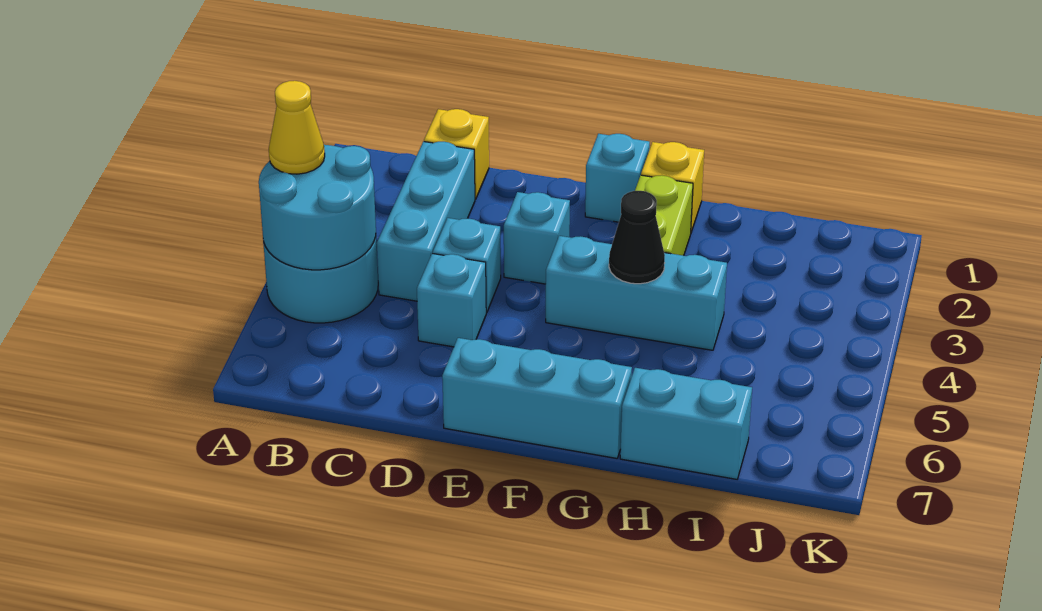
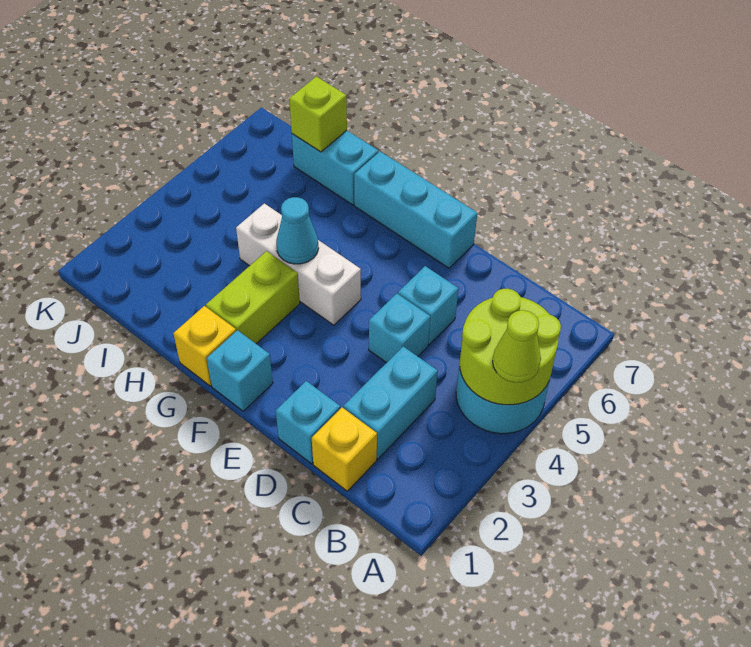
cyan round brick A4:B5 level 2 -> lime round brick A4:B5 level 2
yellow cone A4 level 3 -> lime cone A4 level 3
cyan brick C2:C4 level 1 -> cyan brick C2:C3 level 1
cyan brick E3 level 1 -> cyan brick D1 level 1
cyan brick F4:H4 level 1 -> white brick F4:H4 level 1
black cone G4 level 2 -> cyan cone G4 level 2
none -> lime brick I7 level 2

